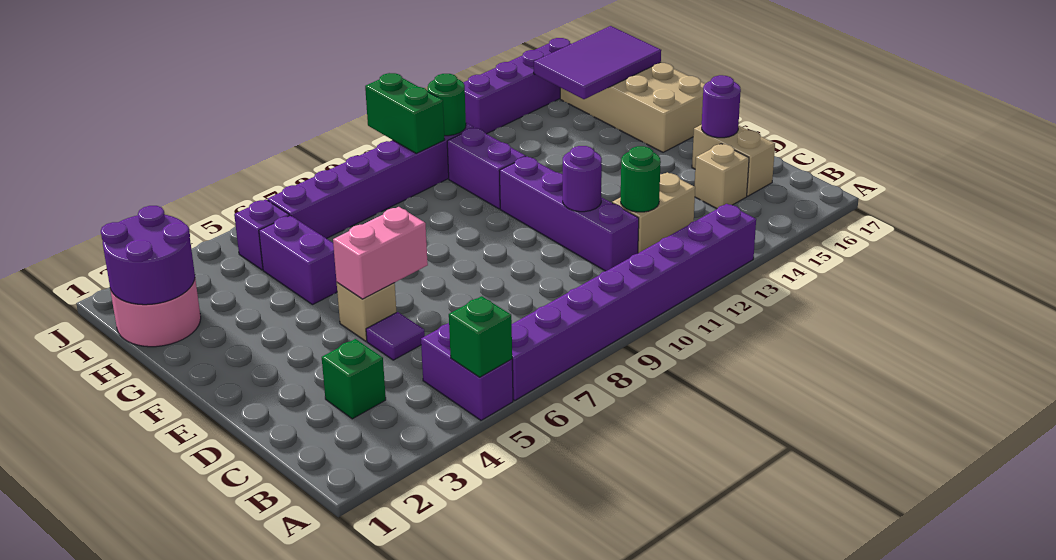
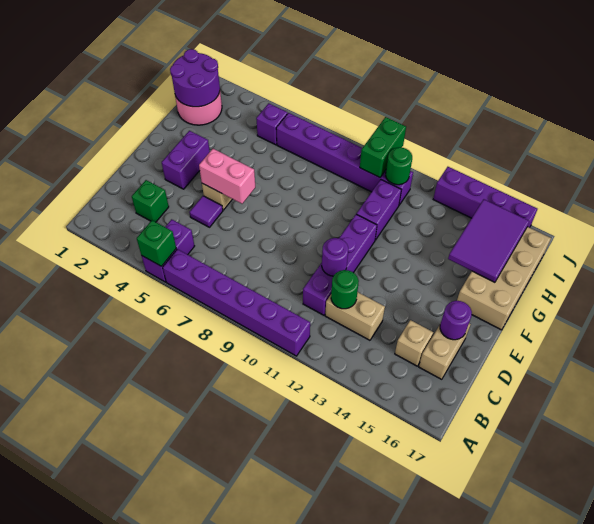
purple brick A6:A13 level 1 -> purple brick A6:A11 level 1
purple brick G5:H5 level 1 -> purple brick E3:F3 level 1
purple tile H15:I17 level 2 -> purple tile G15:I16 level 2

